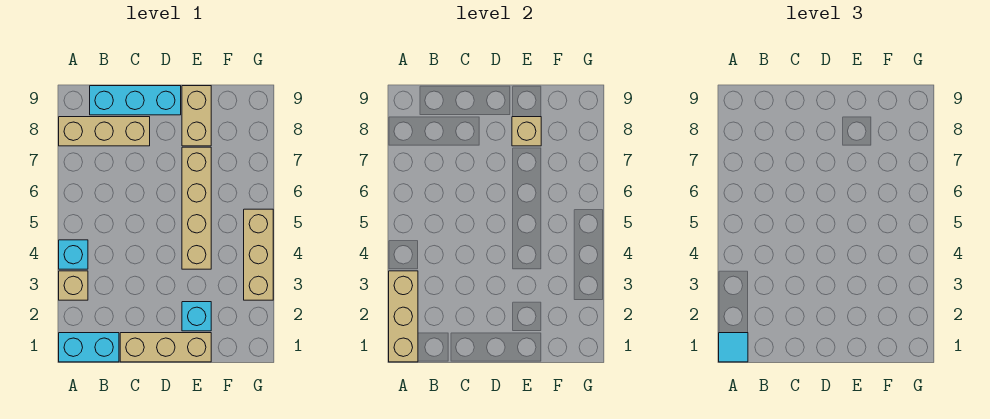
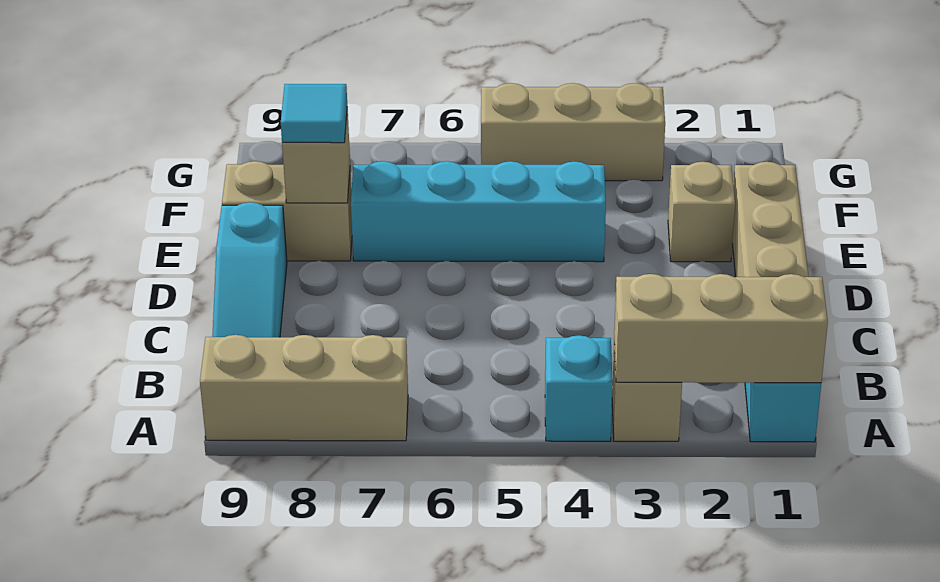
cyan tile A1 level 3 -> cyan tile E8 level 3
tan brick A8:C8 level 1 -> tan brick A7:A9 level 1
cyan brick B9:D9 level 1 -> cyan slope B9:D9 level 1 top D
cyan brick E2 level 1 -> tan brick E2 level 1
tan brick E4:E7 level 1 -> cyan brick E4:E7 level 1

